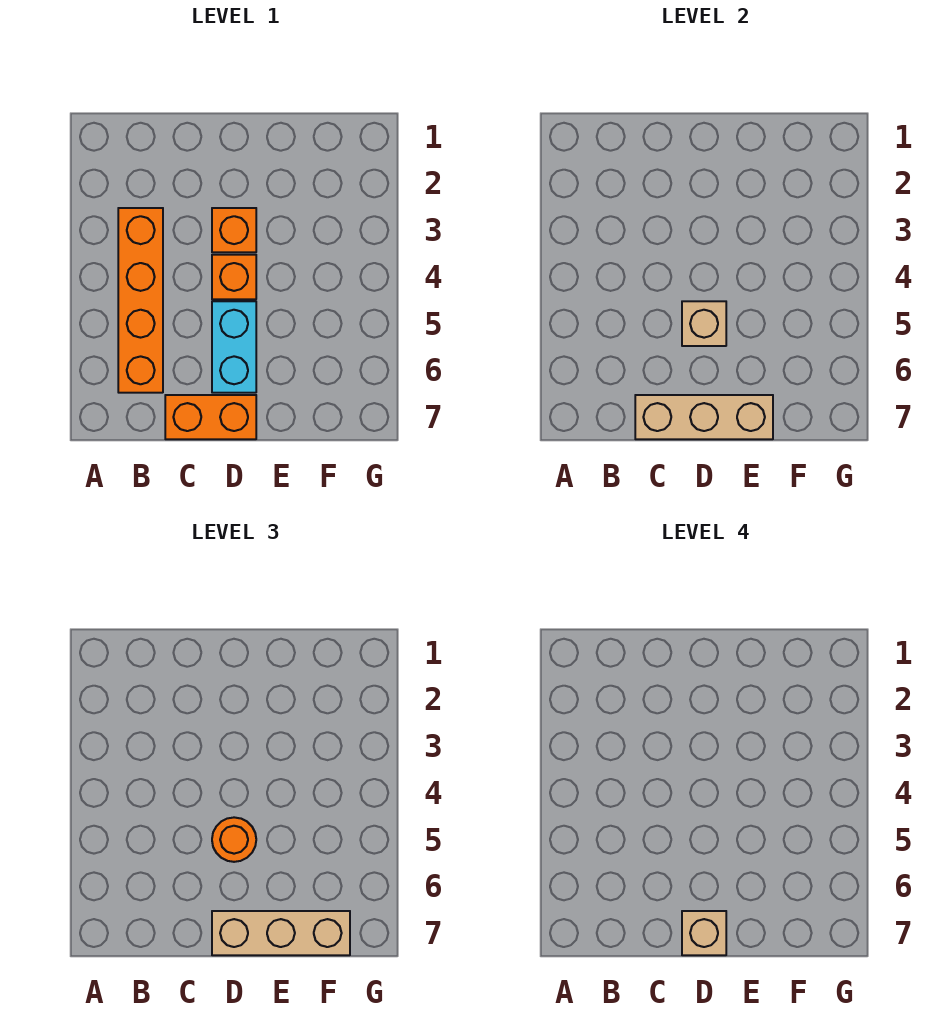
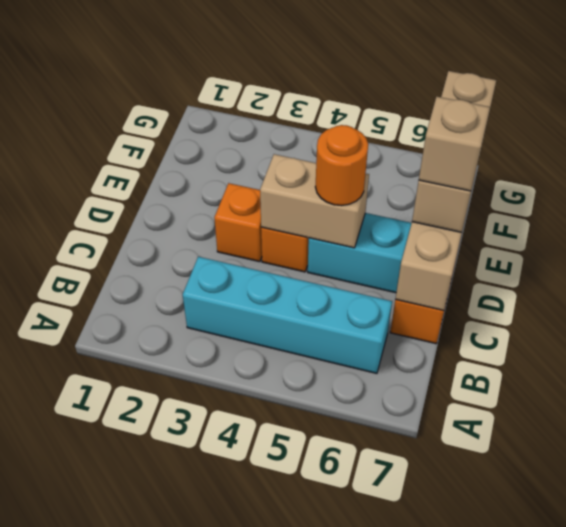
orange brick B3:B6 level 1 -> cyan brick B3:B6 level 1
tan brick D5 level 2 -> tan brick D4:D5 level 2

